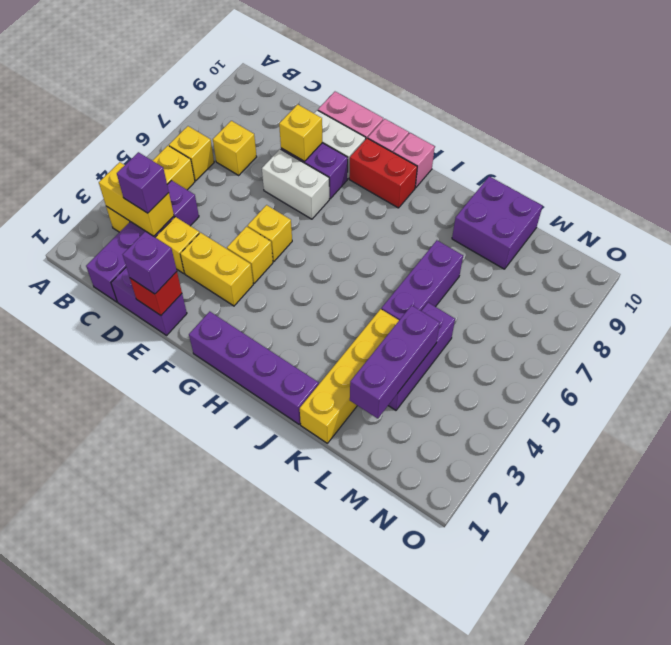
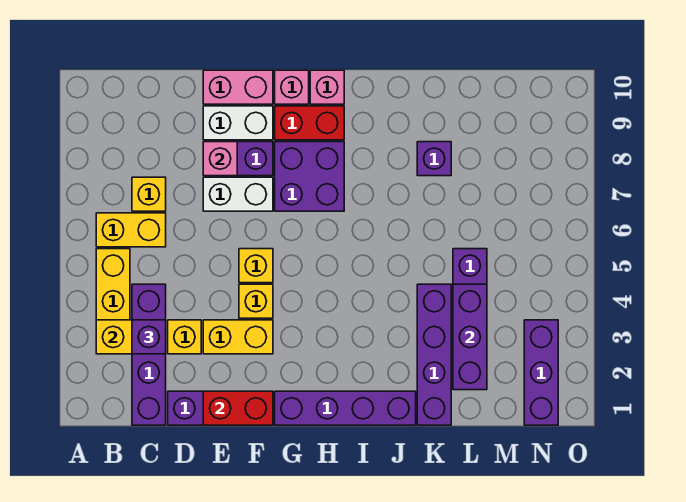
yellow brick B6 level 1 -> yellow brick B6:C6 level 1
red brick E1 level 2 -> red brick E1:F1 level 2
purple brick E1 level 3 -> purple brick K8 level 1
yellow brick E8 level 2 -> pink brick E8 level 2
yellow brick K1:K4 level 1 -> purple brick K1:K4 level 1
purple brick K5:K7 level 1 -> purple brick N1:N3 level 1
purple brick K9:L10 level 1 -> purple brick G7:H8 level 1

